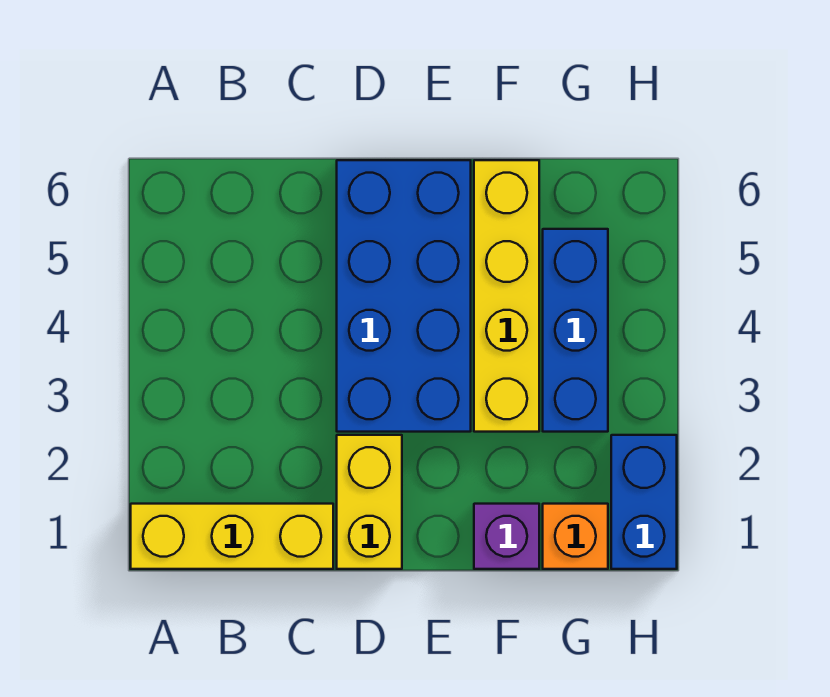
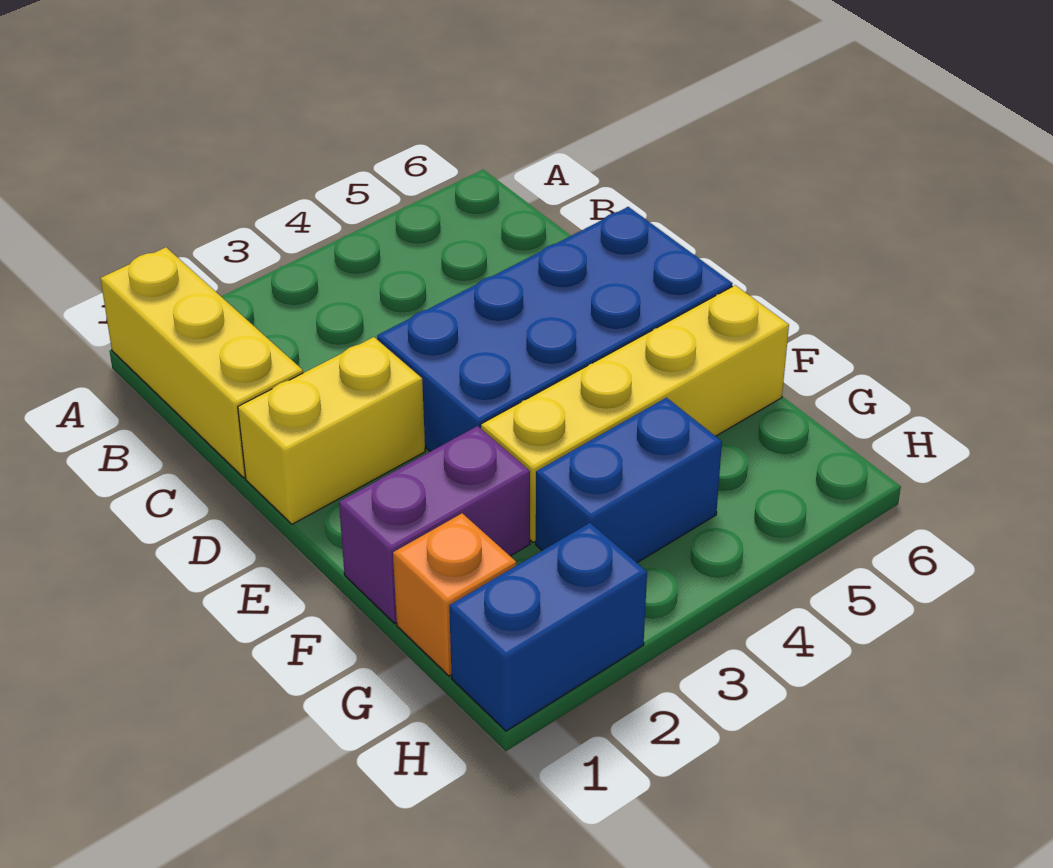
purple brick F1 level 1 -> purple brick F1:F2 level 1
blue brick G3:G5 level 1 -> blue brick G3:G4 level 1

